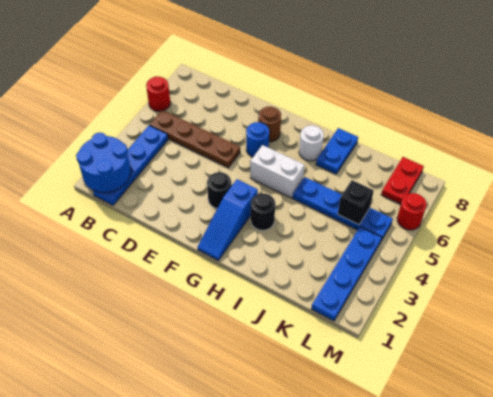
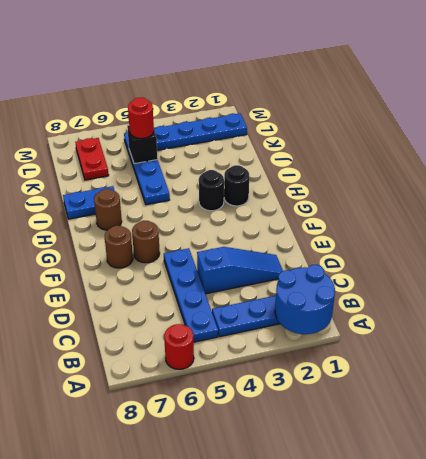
brown plate B5:E5 level 1 -> blue plate B5:E5 level 1
black round brick F3 level 1 -> black round brick H2 level 1
blue round brick F6 level 1 -> brown round brick F6 level 1
blue slope G1:G3 level 1 top 3 -> blue slope D2:D4 level 1 top 4
white brick G5:H5 level 1 -> none
white round brick H7 level 1 -> brown round brick H7 level 1
red plate L7:L8 level 1 -> red plate K7:L7 level 1
red round brick M6 level 1 -> red round brick K5 level 3

